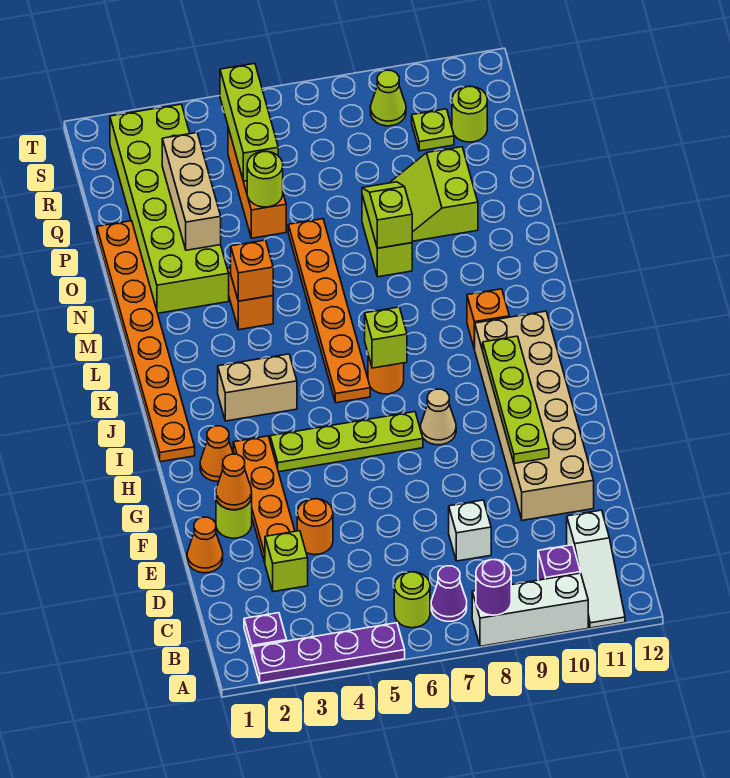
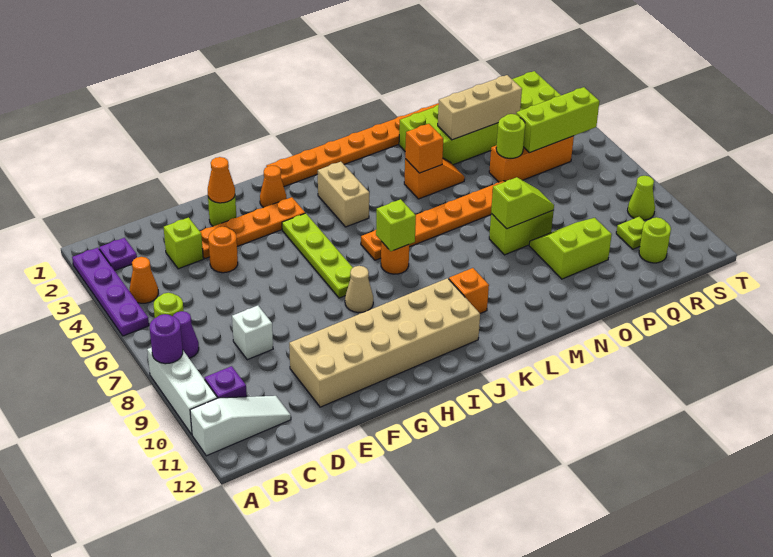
white slope A11:C11 level 1 top C -> white slope A11:C11 level 1 top A
orange cone E1 level 1 -> orange cone B4 level 1
lime plate F10:I10 level 2 -> none

